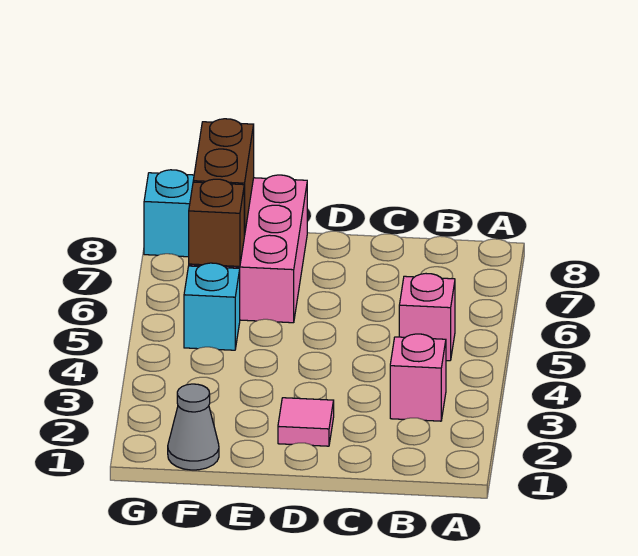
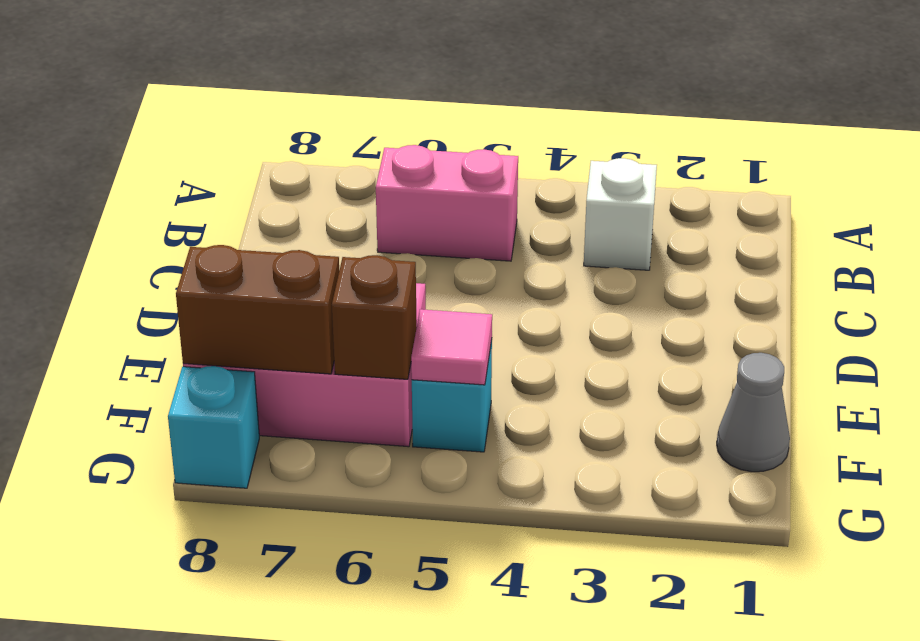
pink brick B3 level 1 -> white brick B3 level 1
pink brick B5 level 1 -> pink brick B5:B6 level 1
pink tile D2 level 1 -> pink tile F5 level 2

